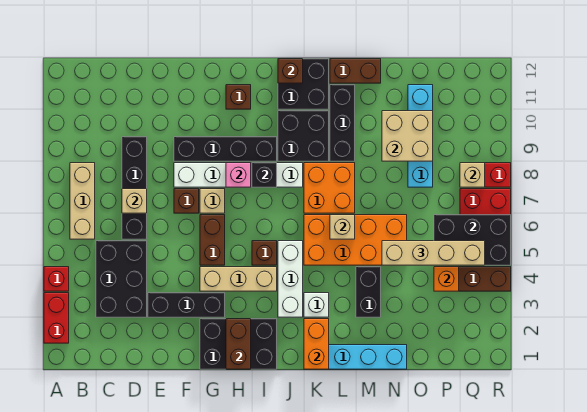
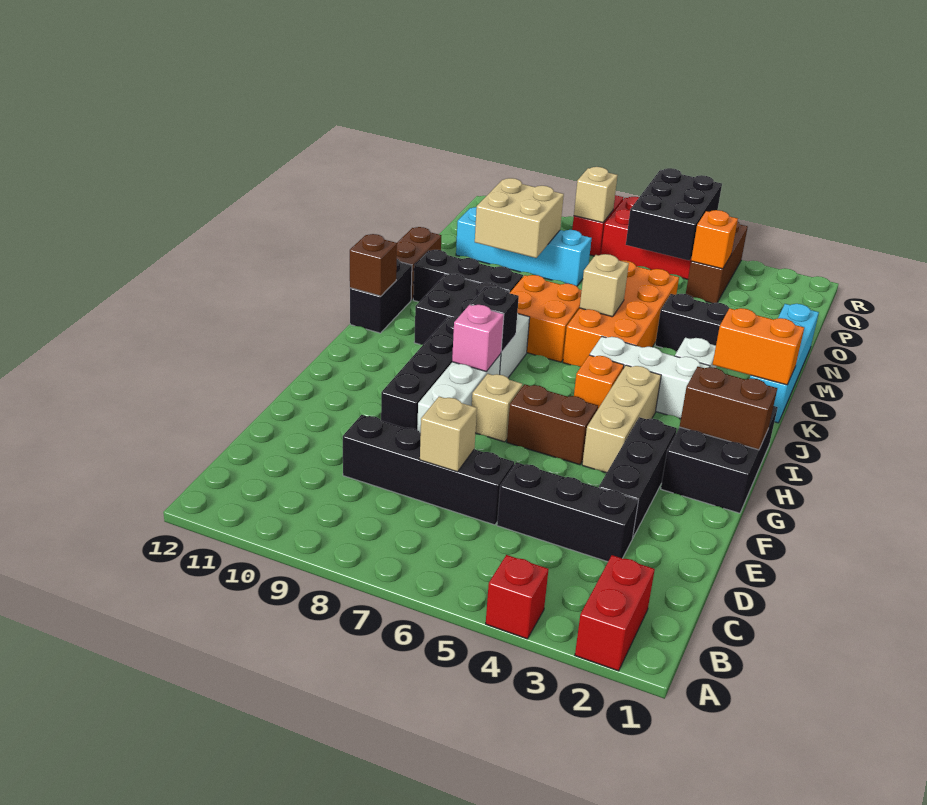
red brick A2:A3 level 1 -> red brick A2:B2 level 1
tan brick B6:B8 level 1 -> none
black brick C3:D5 level 1 -> black brick D3:D5 level 1
brown brick F7 level 1 -> none
brown brick H11 level 1 -> none
brown brick I5 level 1 -> orange brick I5 level 1
black brick J11:K12 level 1 -> black brick J12:K12 level 1
tan brick N5:Q5 level 3 -> none

